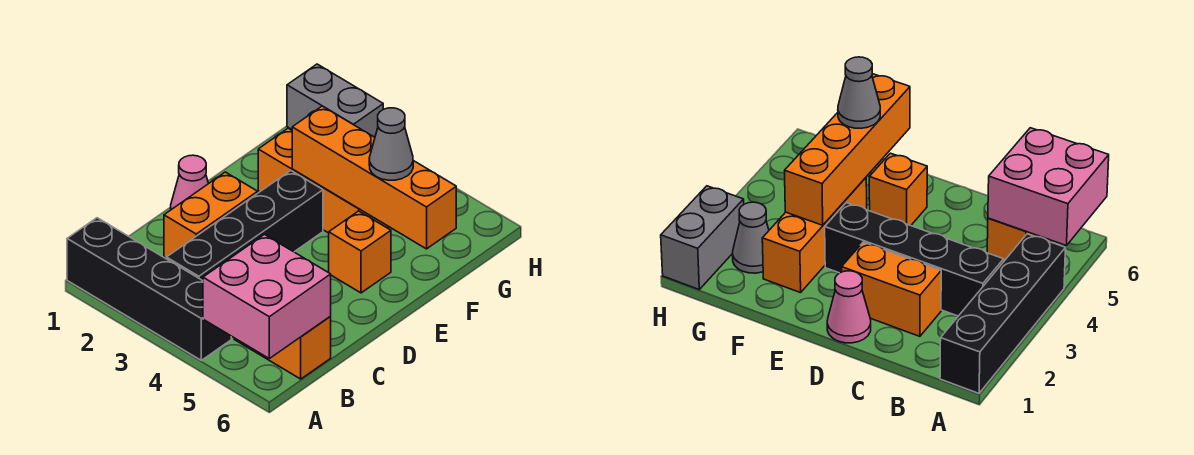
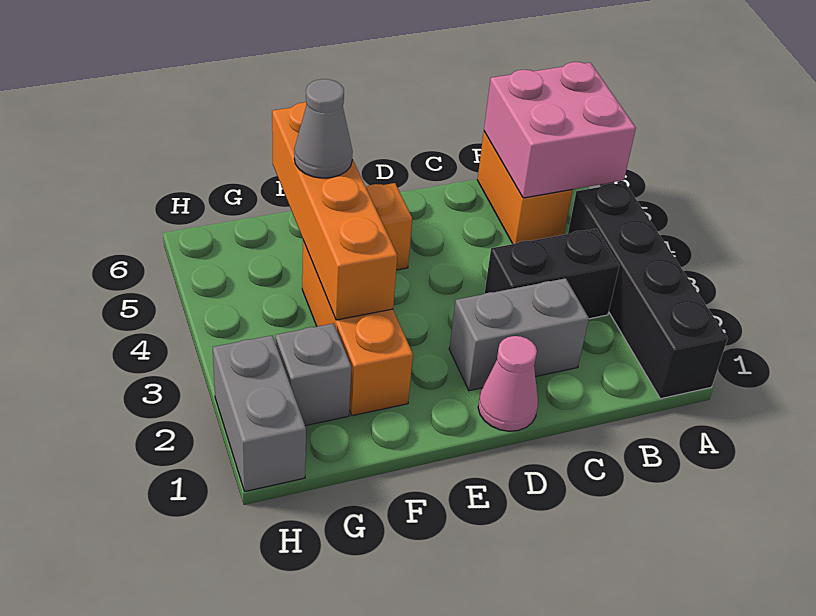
black brick B3:E3 level 1 -> black brick B3:C3 level 1
orange brick C2:D2 level 1 -> grey brick C2:D2 level 1
grey cone G2 level 1 -> grey brick G2 level 1

